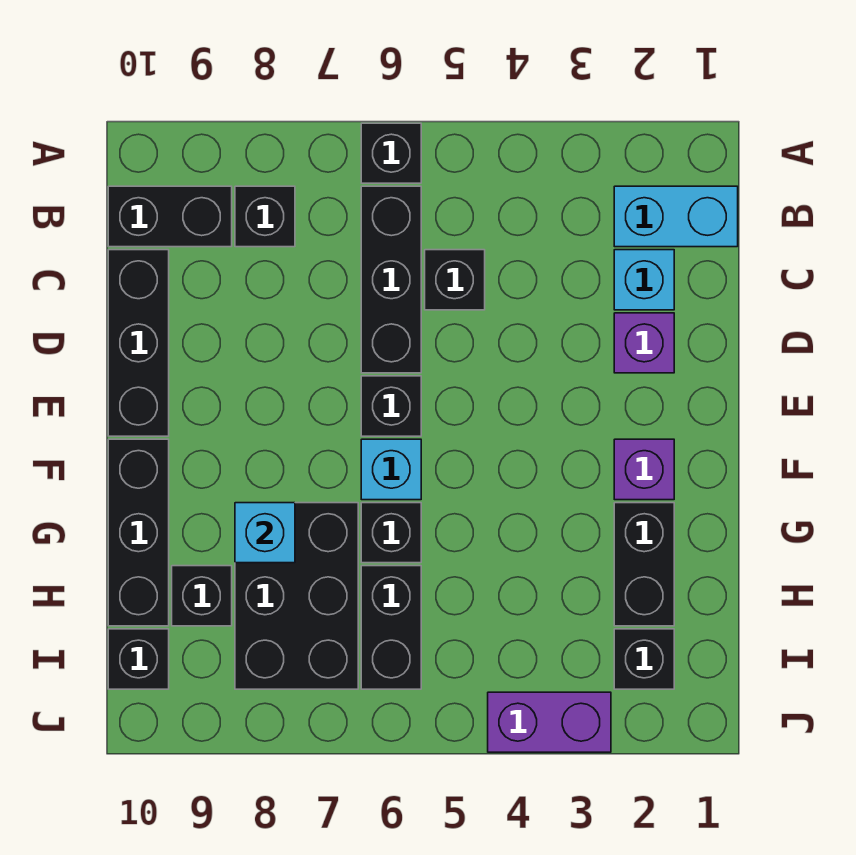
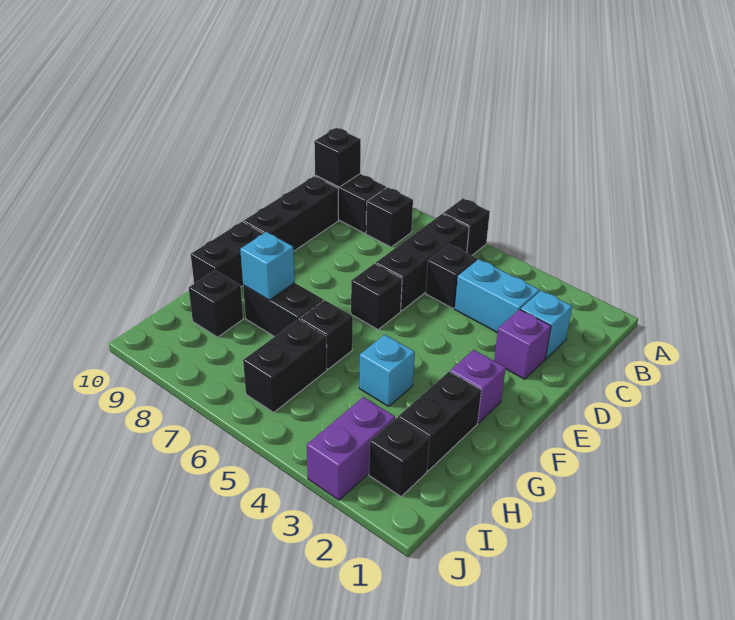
cyan brick B1:B2 level 1 -> cyan brick C3:C4 level 1
cyan brick F6 level 1 -> cyan brick G4 level 1
black brick F10:H10 level 1 -> black brick F10:G10 level 1
black brick G7:I8 level 1 -> black brick G7:G8 level 1
black brick I10 level 1 -> black brick B10 level 2
purple brick J3:J4 level 1 -> purple brick I3:J3 level 1

